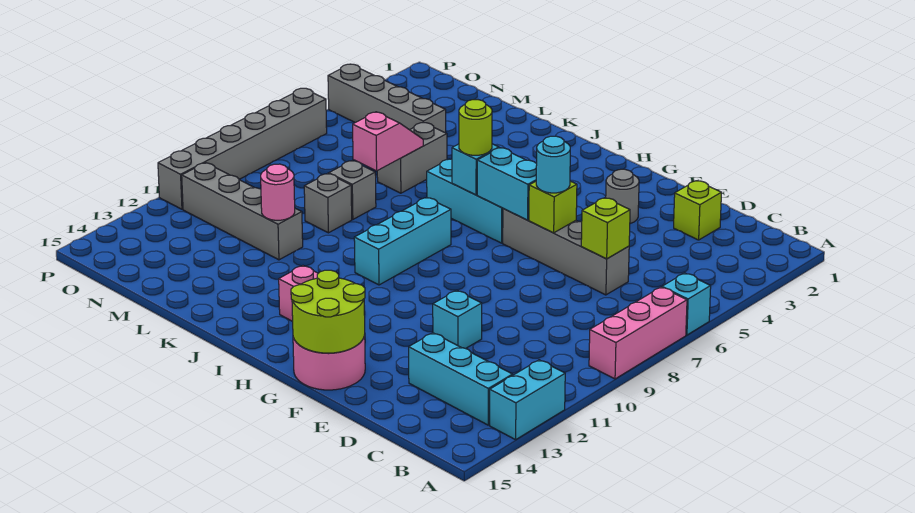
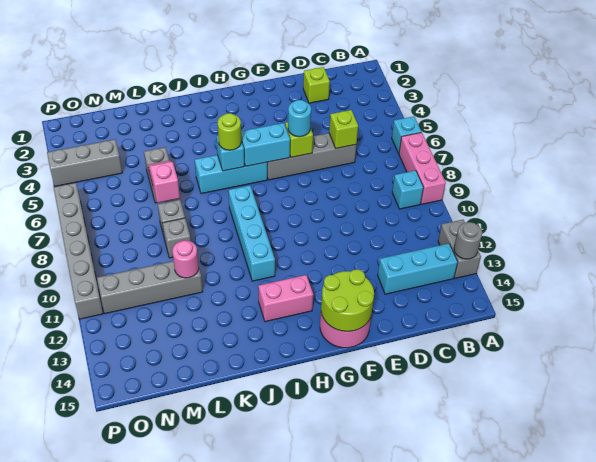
cyan brick A12:A13 level 1 -> grey brick A12:A13 level 1
cyan brick E11 level 1 -> cyan brick B9 level 1
grey round brick F3 level 1 -> grey round brick A13 level 2
cyan brick I8:I10 level 1 -> cyan brick I8:I11 level 1
grey brick M4:P4 level 1 -> grey brick N4:P4 level 1

